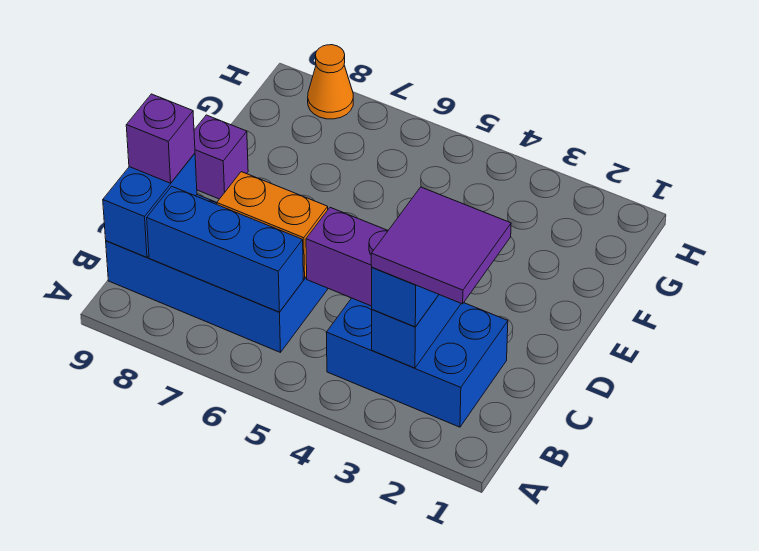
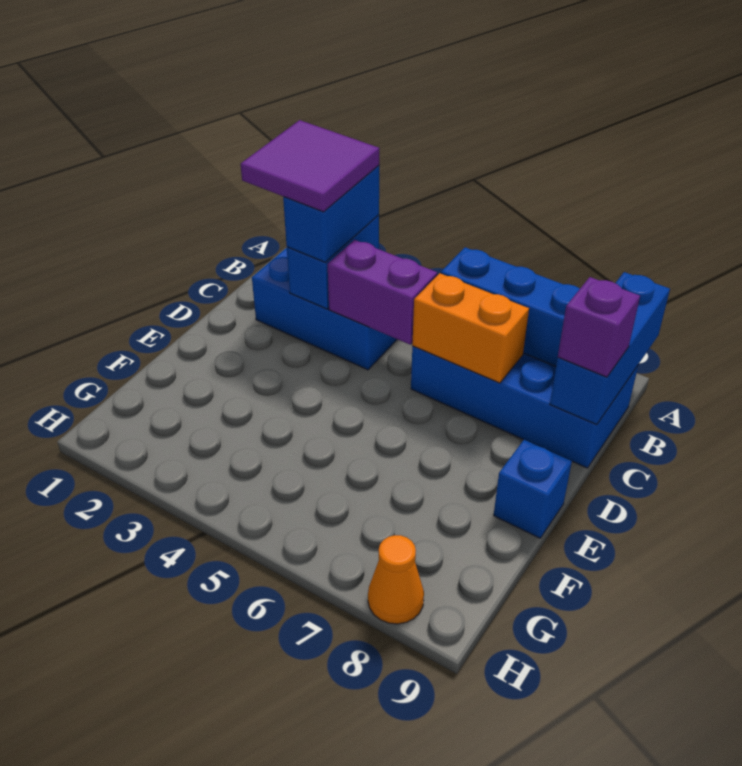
blue brick B9:C9 level 2 -> blue brick A9:C9 level 2
purple brick E9 level 1 -> blue brick E9 level 1

